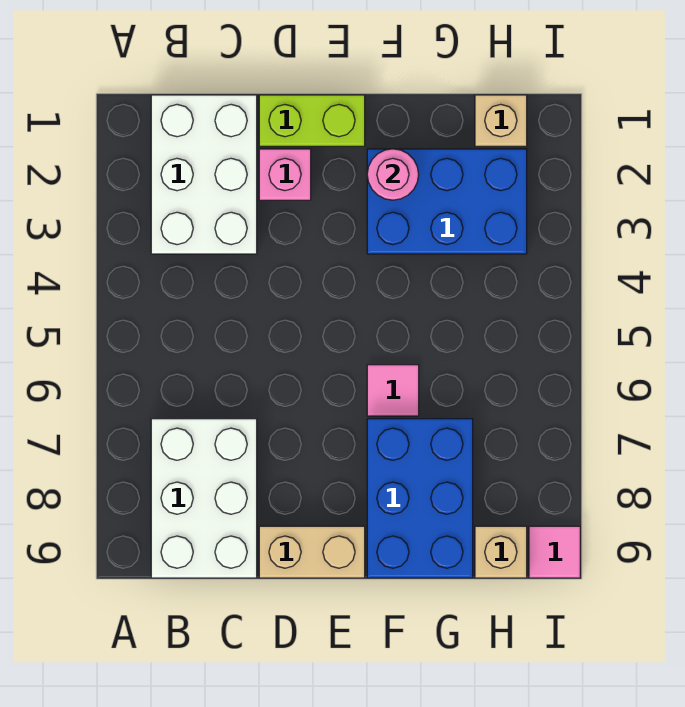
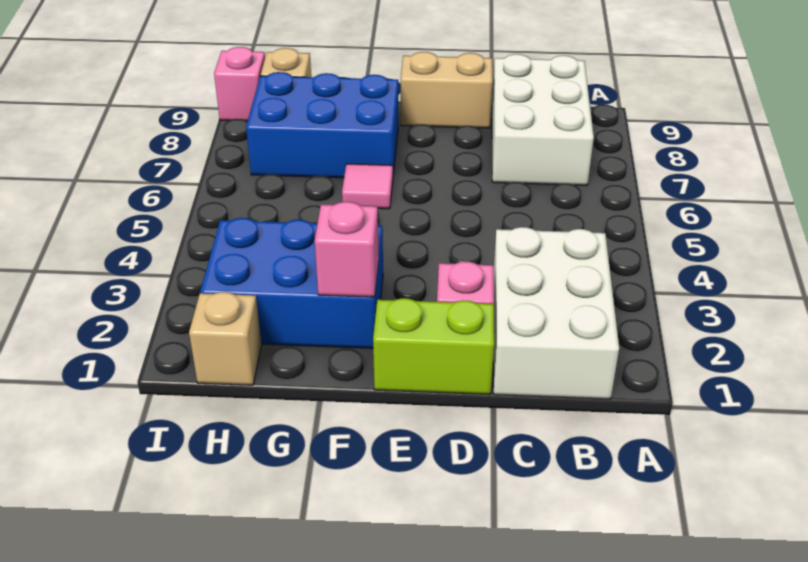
pink round brick F2 level 2 -> pink brick F2 level 2
blue brick F7:G9 level 1 -> blue brick F7:H8 level 1
pink tile I9 level 1 -> pink brick I9 level 1

